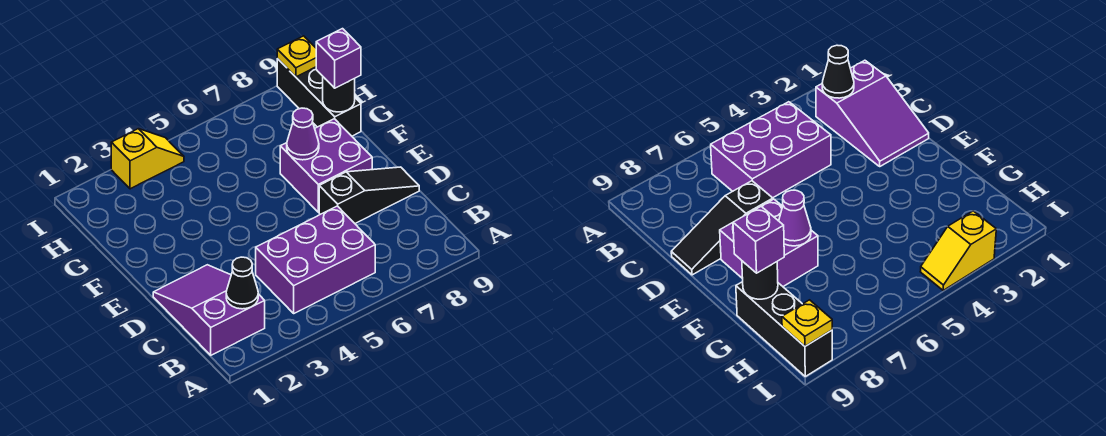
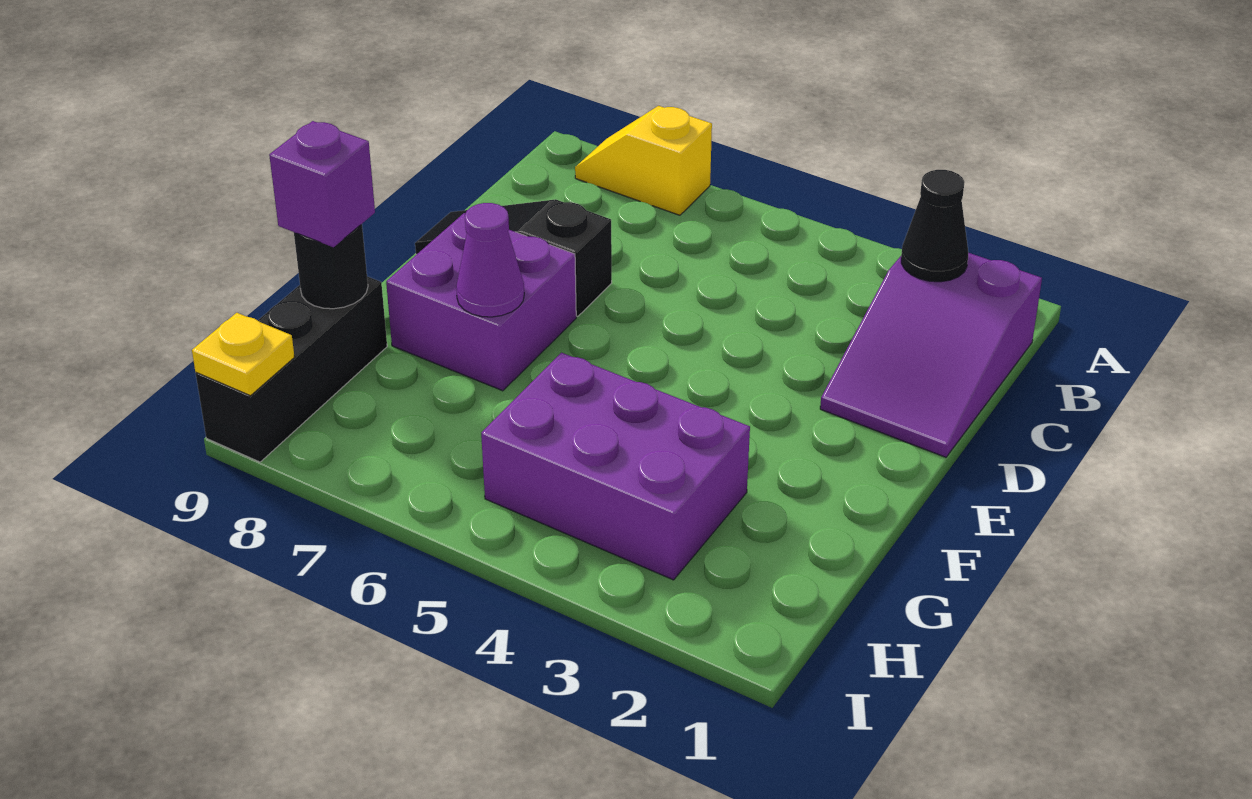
purple brick B4:C6 level 1 -> purple brick G3:H5 level 1
yellow slope I3:I4 level 1 top 3 -> yellow slope A7:A8 level 1 top 7

